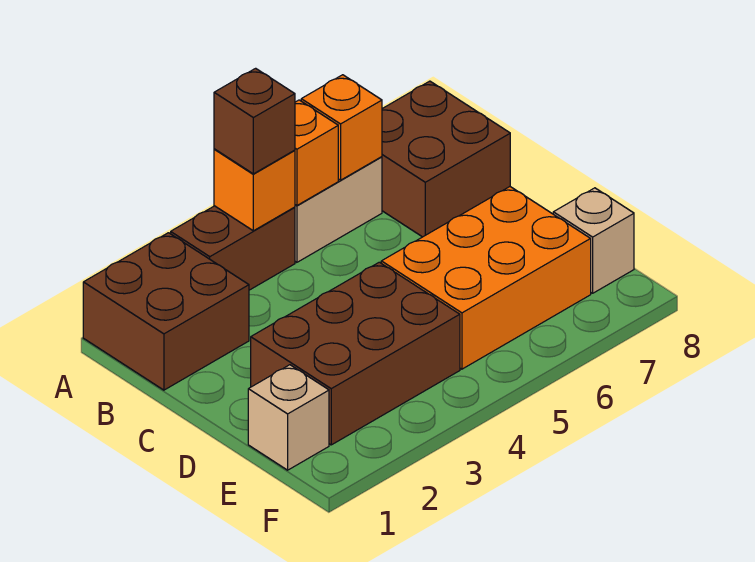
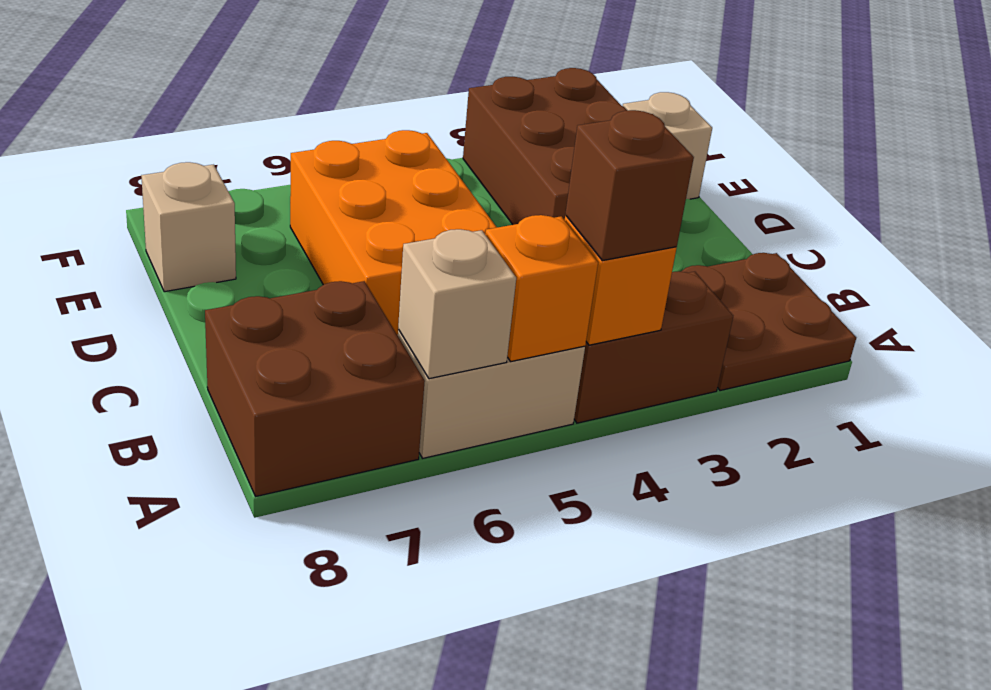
brown brick A1:B2 level 1 -> brown plate A1:B2 level 1
orange brick A6 level 2 -> tan brick A6 level 2
brown brick D2:E4 level 1 -> brown brick D2:F3 level 1
orange brick D5:E7 level 1 -> orange brick C5:E6 level 1

